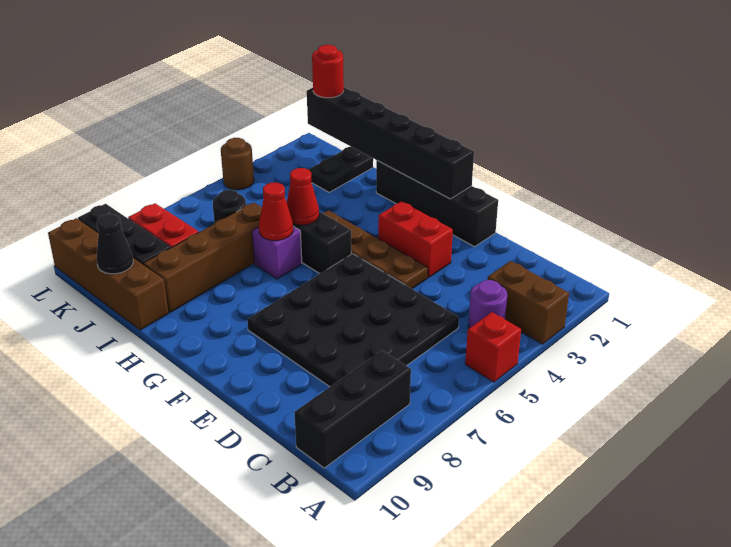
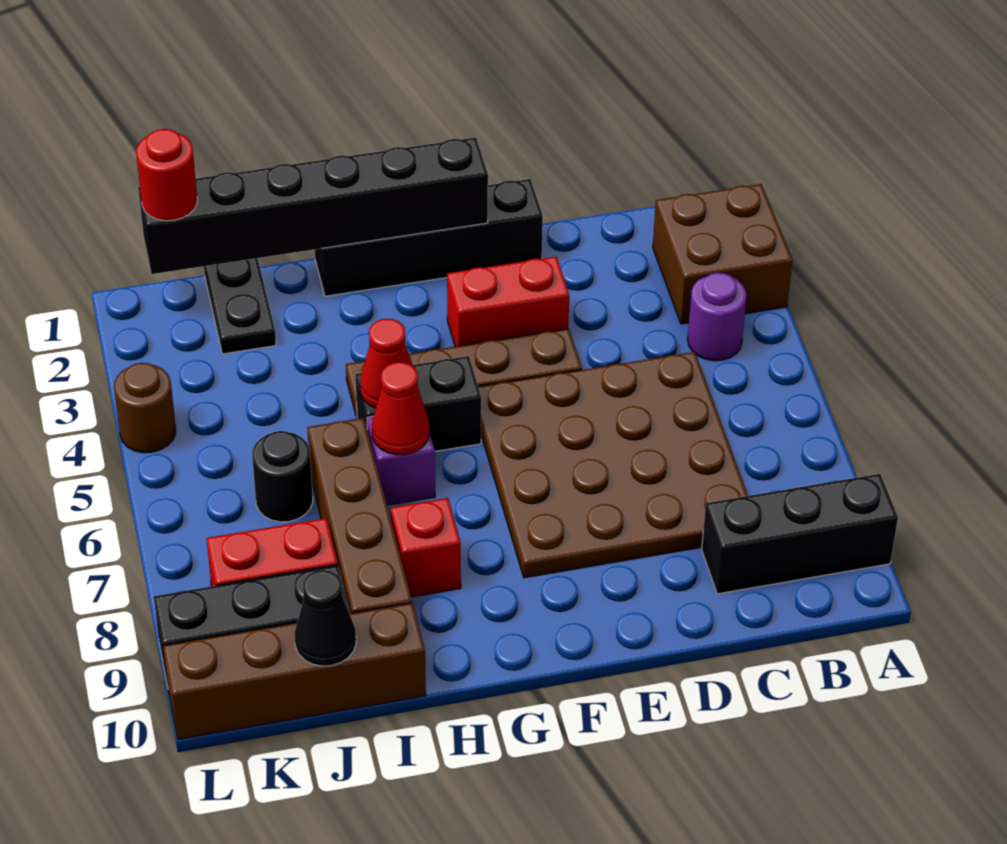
brown brick A3:B3 level 1 -> brown brick A2:B3 level 1
red brick A5 level 1 -> red brick H8 level 1
black brick B8:B10 level 1 -> black brick A9:C9 level 1
black plate C5:F8 level 1 -> brown plate C5:F8 level 1

